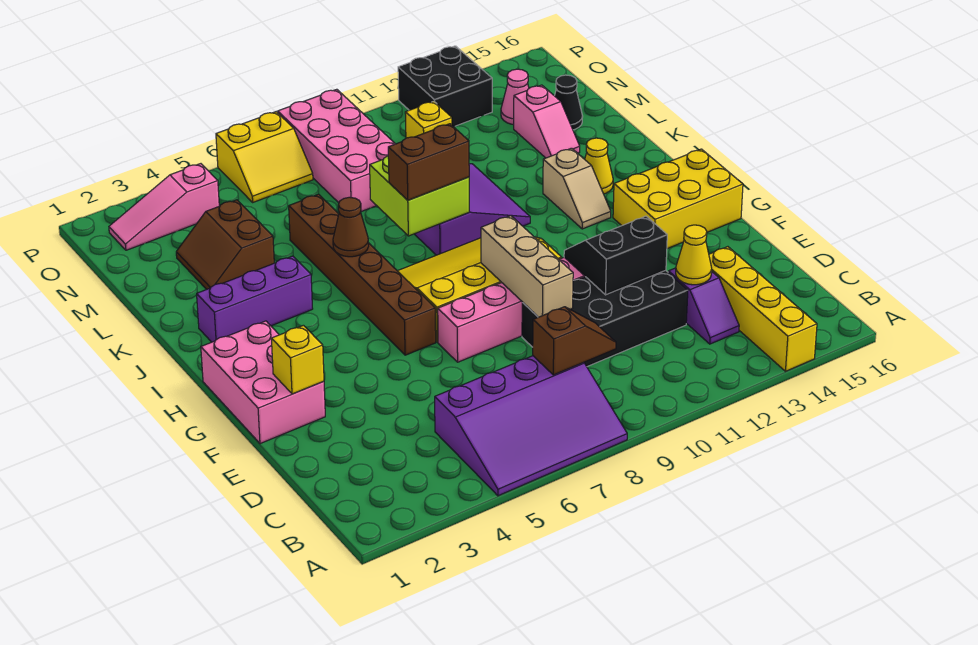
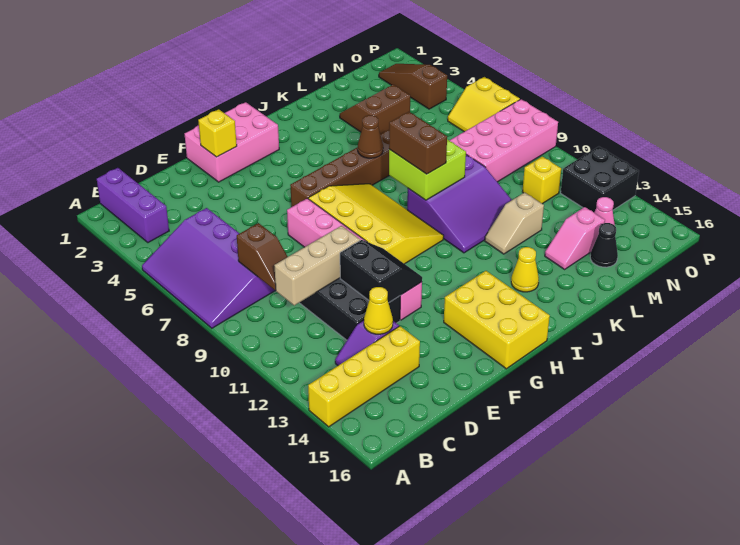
tan brick E9:G9 level 2 -> tan brick C10:E10 level 2
tan slope I13:J13 level 1 top J -> tan slope K12:L12 level 1 top L
purple brick J2:J4 level 1 -> purple brick B1:B3 level 1
pink slope O2:O4 level 1 top 4 -> brown slope O2:O4 level 1 top 4

